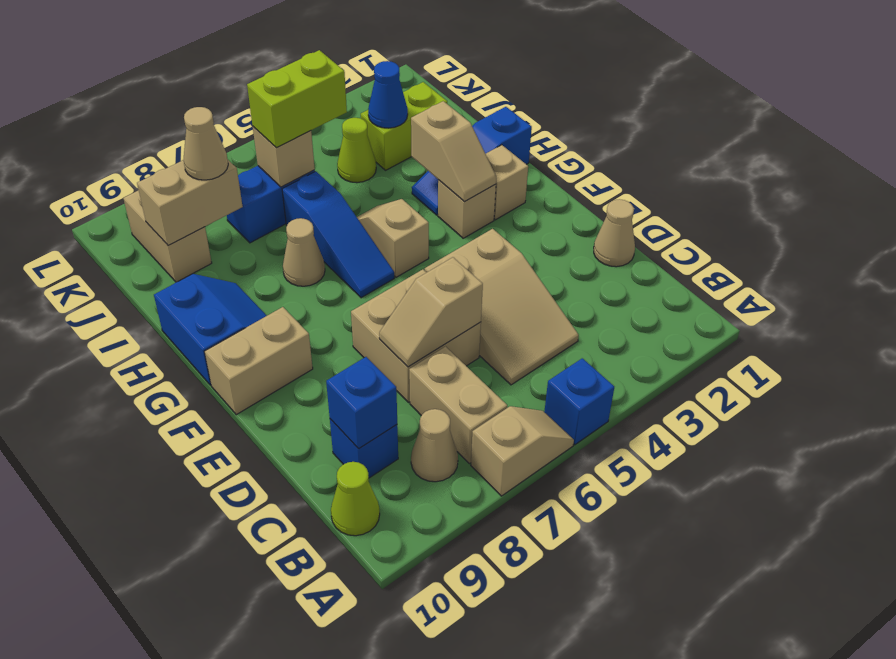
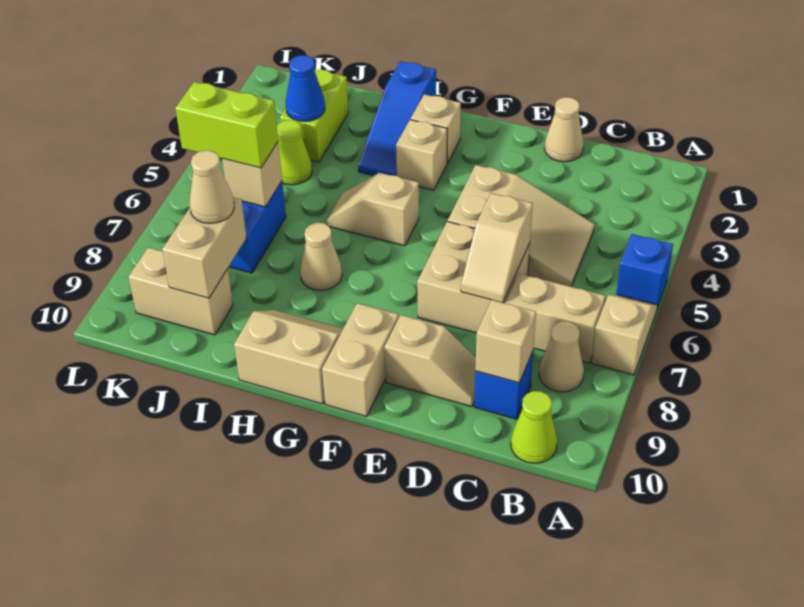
blue brick C9 level 2 -> tan brick C9 level 2
tan slope G3:H3 level 2 top H -> tan slope D9:E9 level 1 top E
blue slope G6:I6 level 1 top I -> none
blue slope G9:H10 level 1 top 10 -> tan slope G9:H10 level 1 top 10
lime brick J5:J6 level 3 -> lime brick J6:K6 level 3

